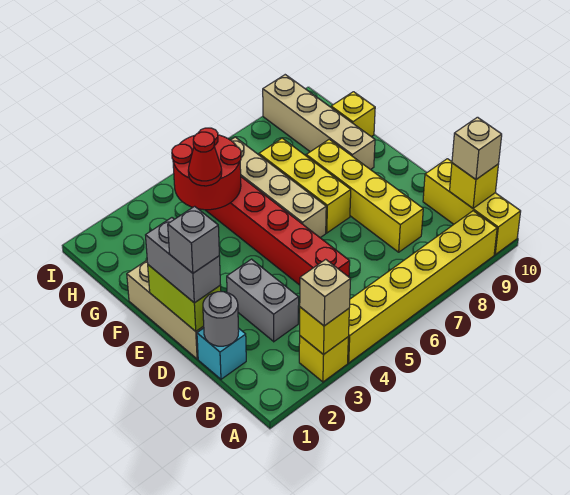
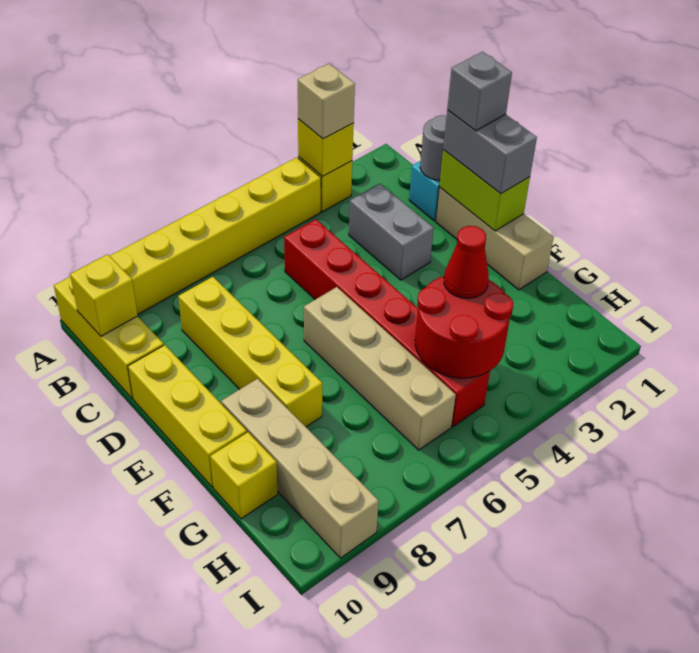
tan brick B10 level 3 -> none
yellow brick E7:G7 level 1 -> yellow brick D10:F10 level 1

